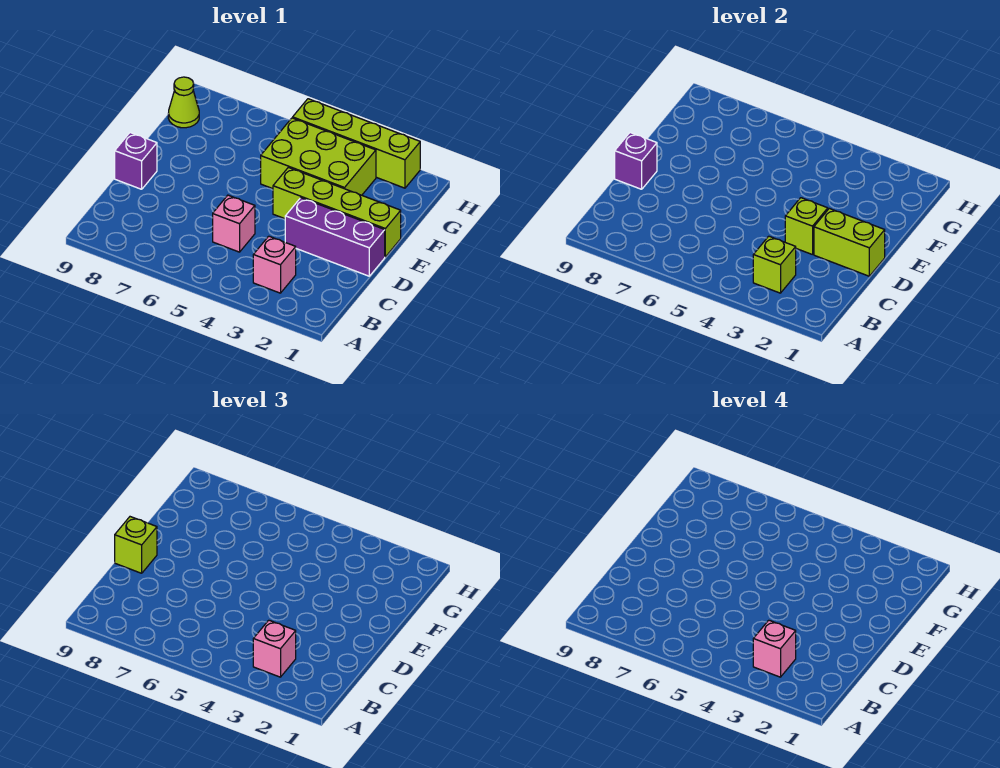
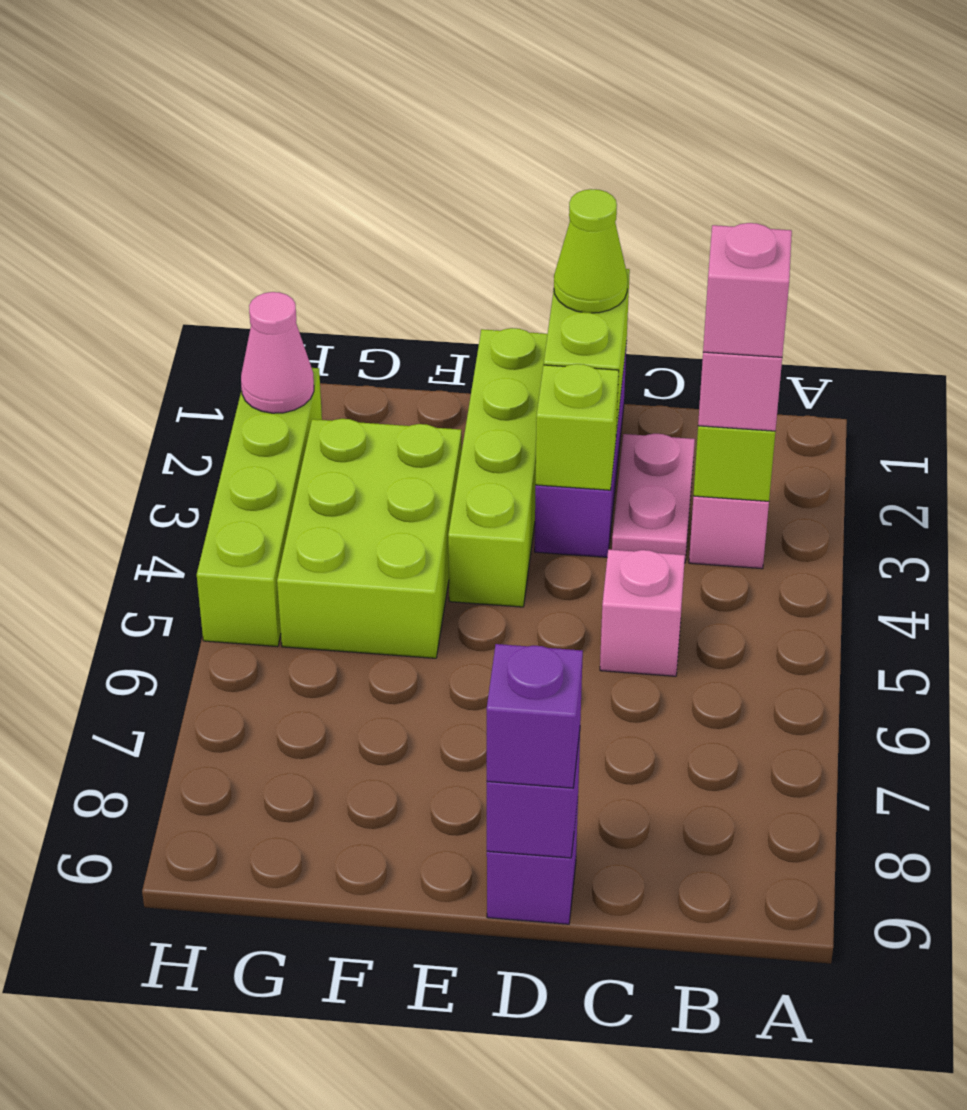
none -> pink plate C2:C3 level 1
lime brick D9 level 3 -> purple brick D9 level 3
lime cone G9 level 1 -> lime cone D1 level 3
none -> pink cone H2 level 2

